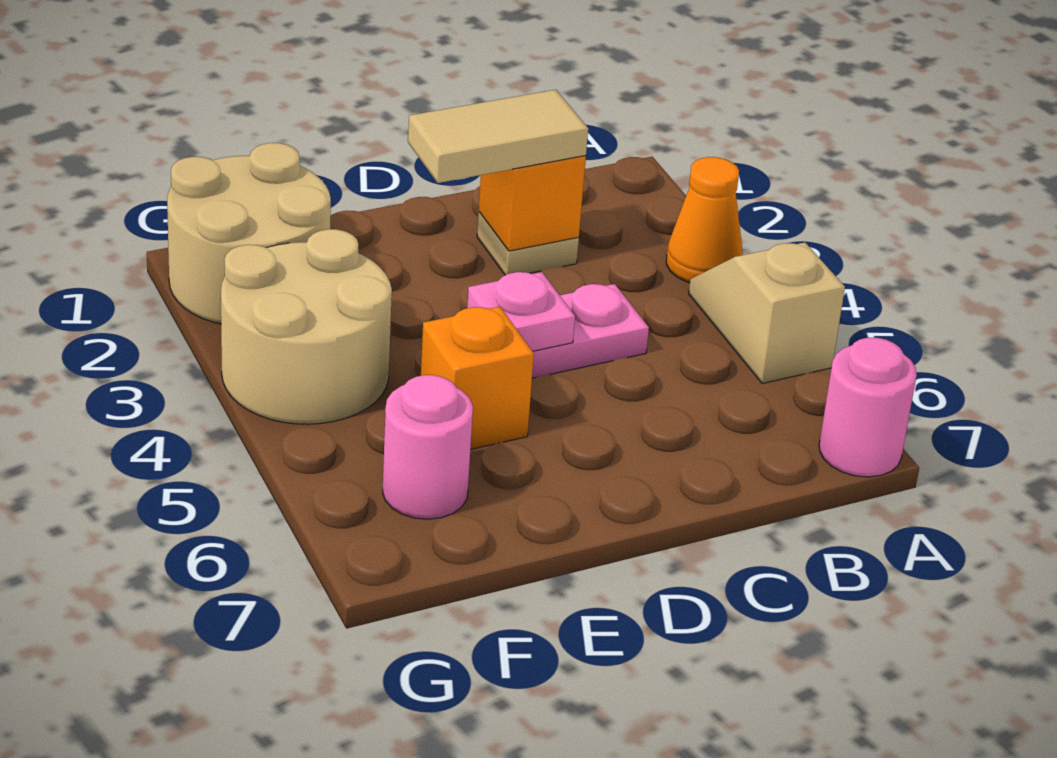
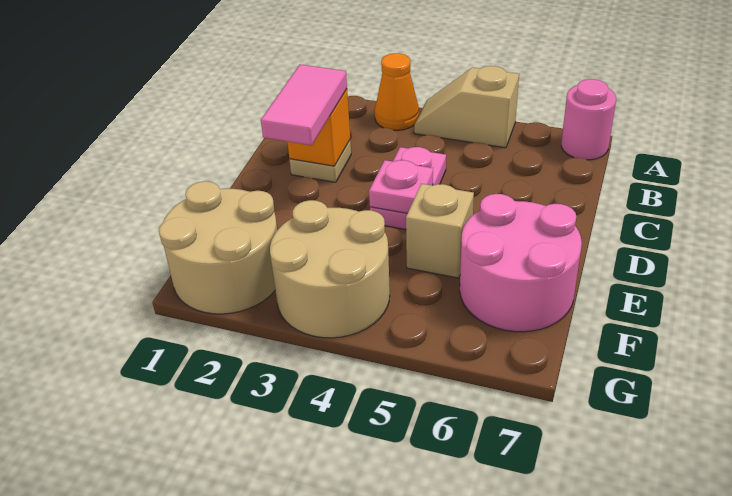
tan tile C2:D2 level 3 -> pink tile C2:D2 level 3
orange brick E5 level 1 -> tan brick E5 level 1
pink round brick F6 level 1 -> pink round brick E6:F7 level 1

